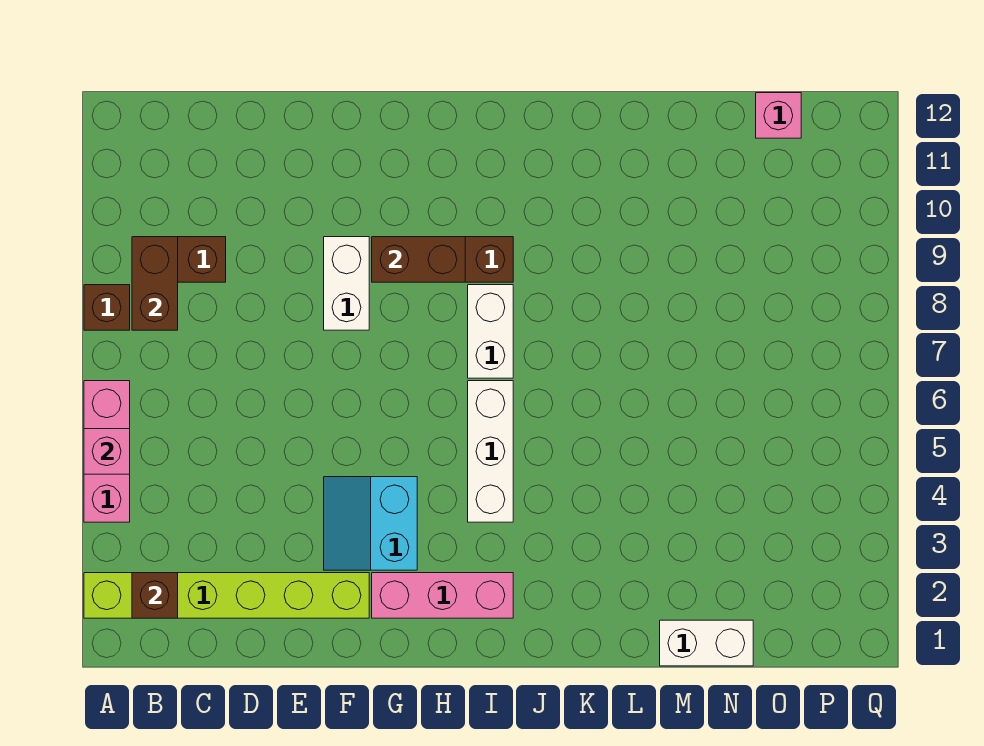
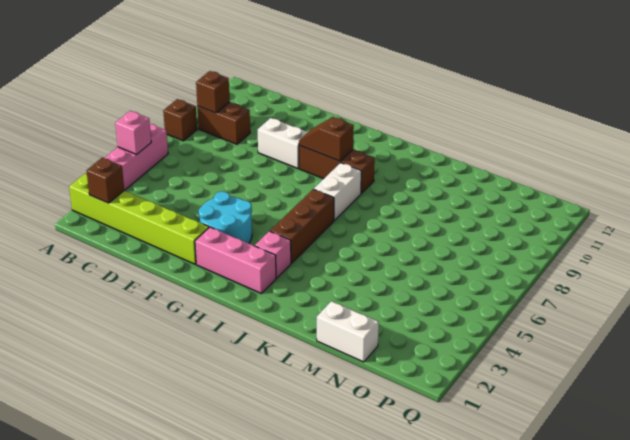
brown brick B8:B9 level 2 -> brown brick B9 level 2
cyan slope F3:G4 level 1 top G -> cyan round brick F3:G4 level 1
white brick F8:F9 level 1 -> white brick E9:F9 level 1
brown brick G9:H9 level 2 -> brown slope G9:H9 level 2 top H
white brick I4:I6 level 1 -> brown brick I4:I6 level 1
pink brick O12 level 1 -> pink brick I3 level 1

